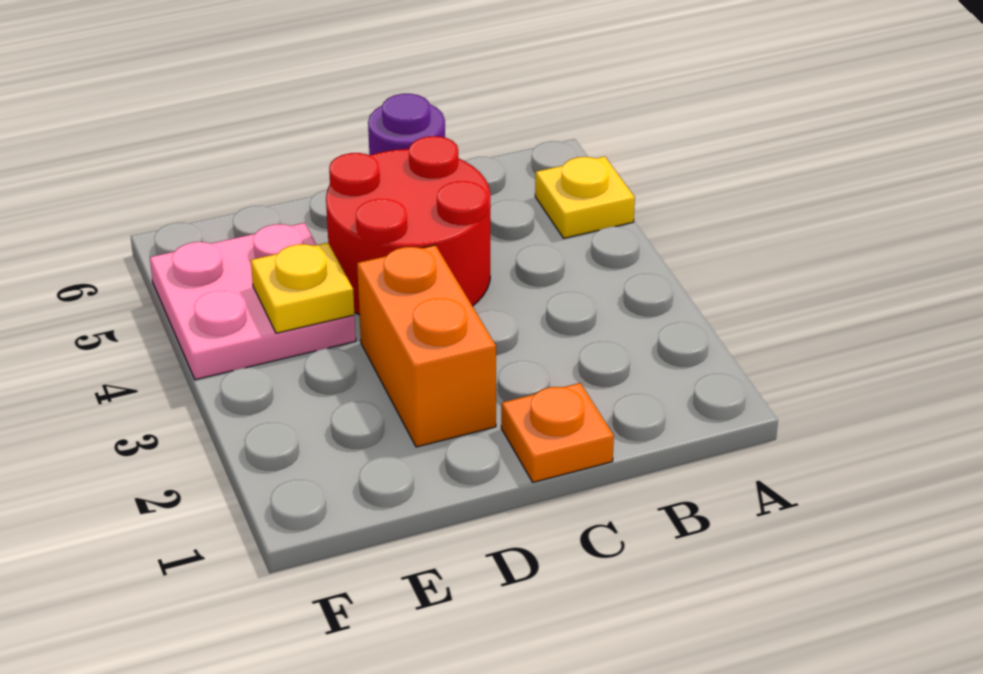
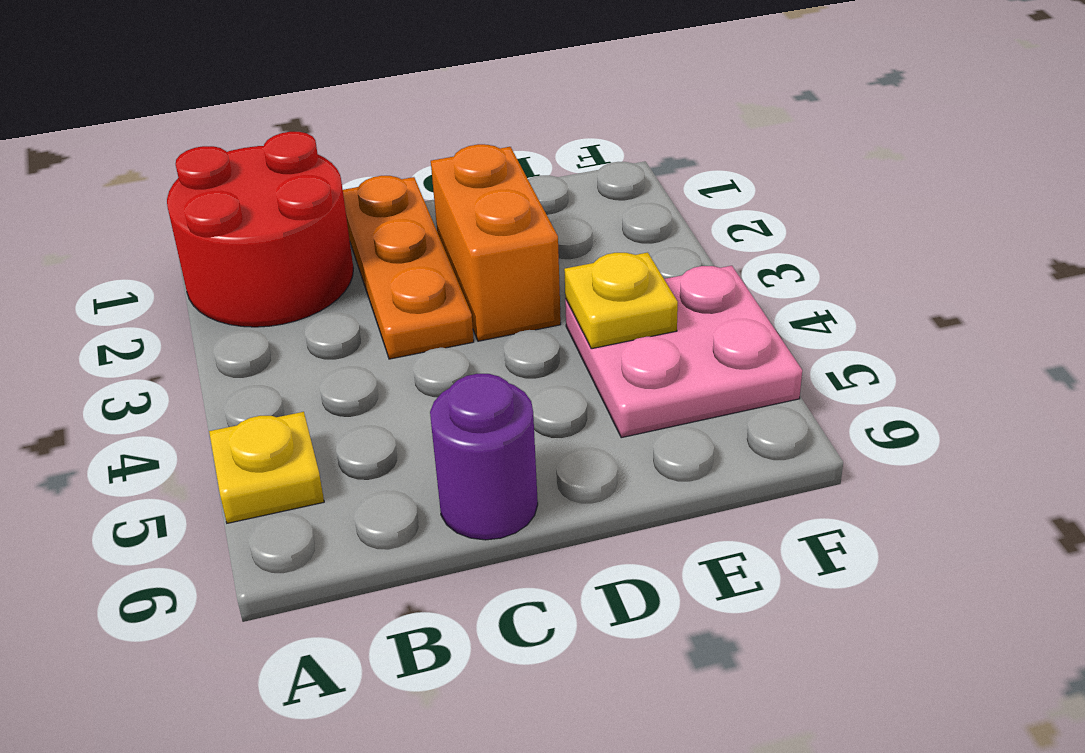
orange plate C1 level 1 -> orange plate C1:C3 level 1
red round brick C4:D5 level 1 -> red round brick A1:B2 level 1

